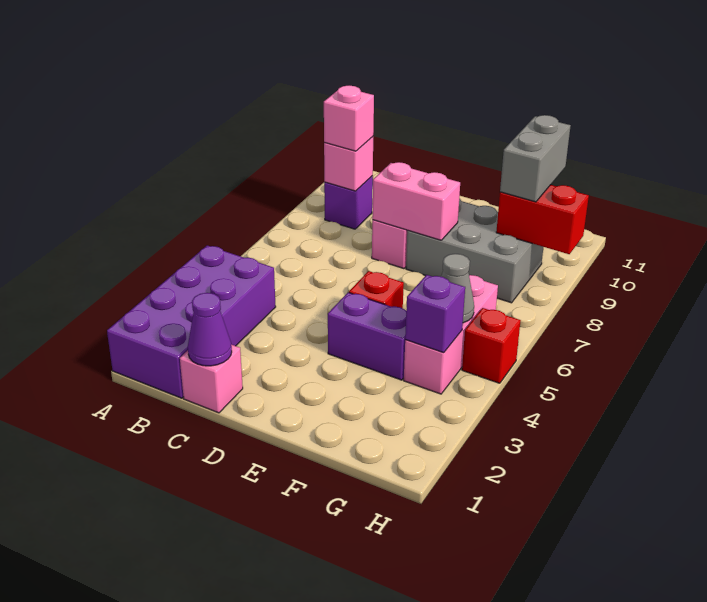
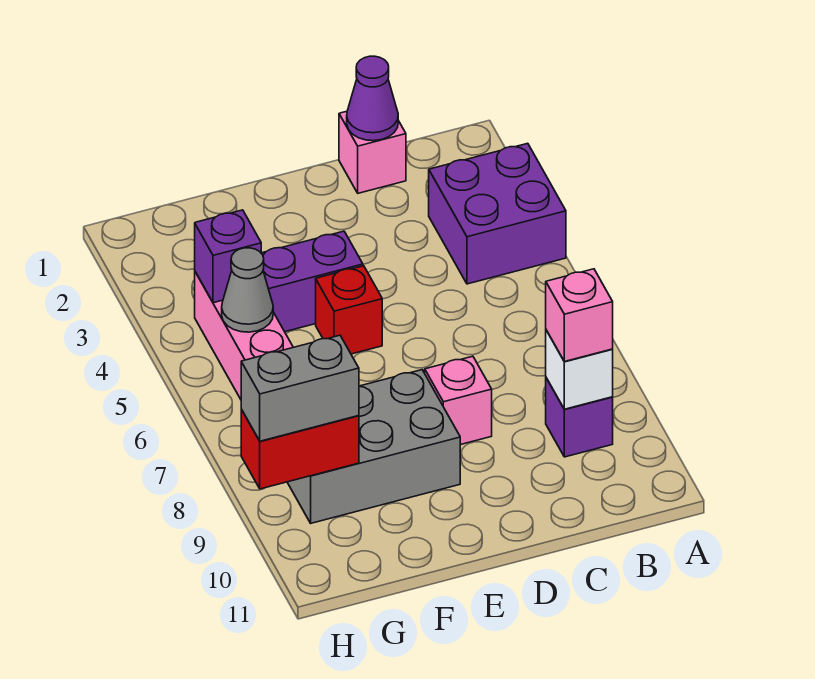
purple brick A1:B4 level 1 -> purple brick A3:B4 level 1
pink brick B9 level 2 -> white brick B9 level 2
pink brick D8:E8 level 2 -> none
grey brick G9:G10 level 3 -> grey brick G9:H9 level 3
red brick H5 level 1 -> none

